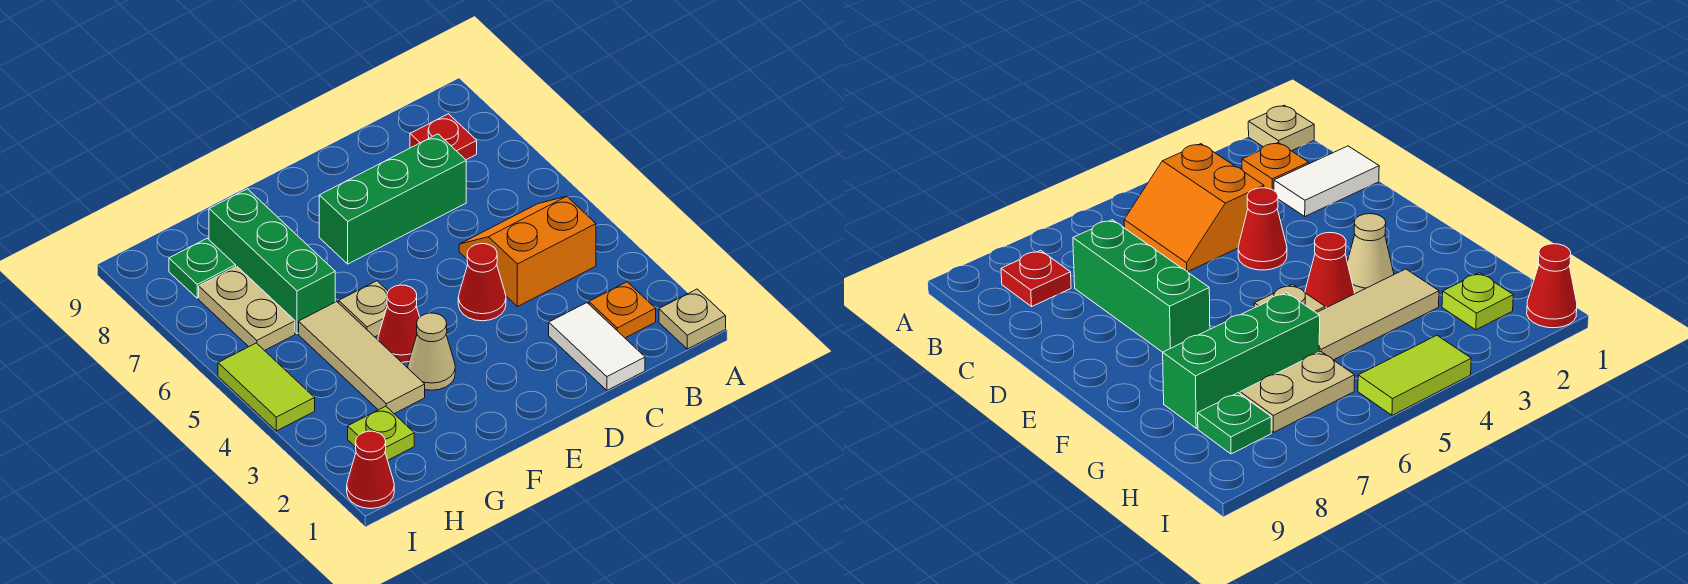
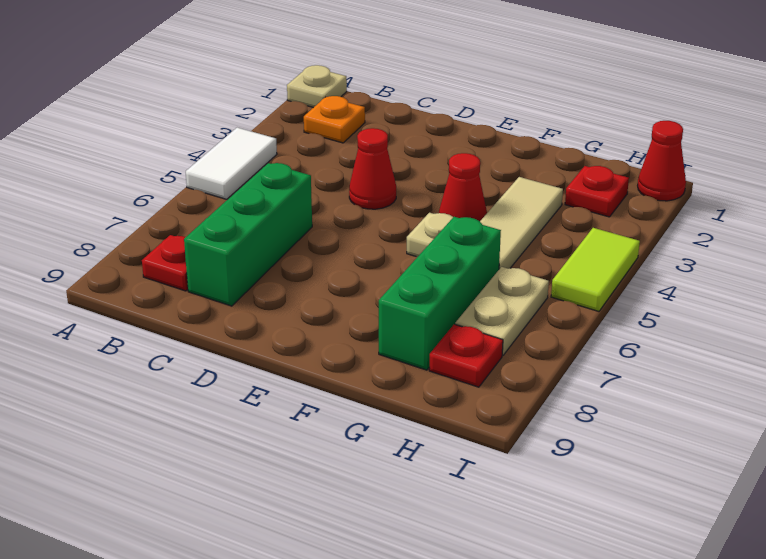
orange slope B4:C5 level 1 top 4 -> none
white tile C1:C2 level 1 -> white tile A4:A5 level 1
green brick C7:E7 level 1 -> green brick C6:C8 level 1
tan cone F3 level 1 -> none
lime plate H2 level 1 -> red plate H2 level 1
green plate H8 level 1 -> red plate H8 level 1

